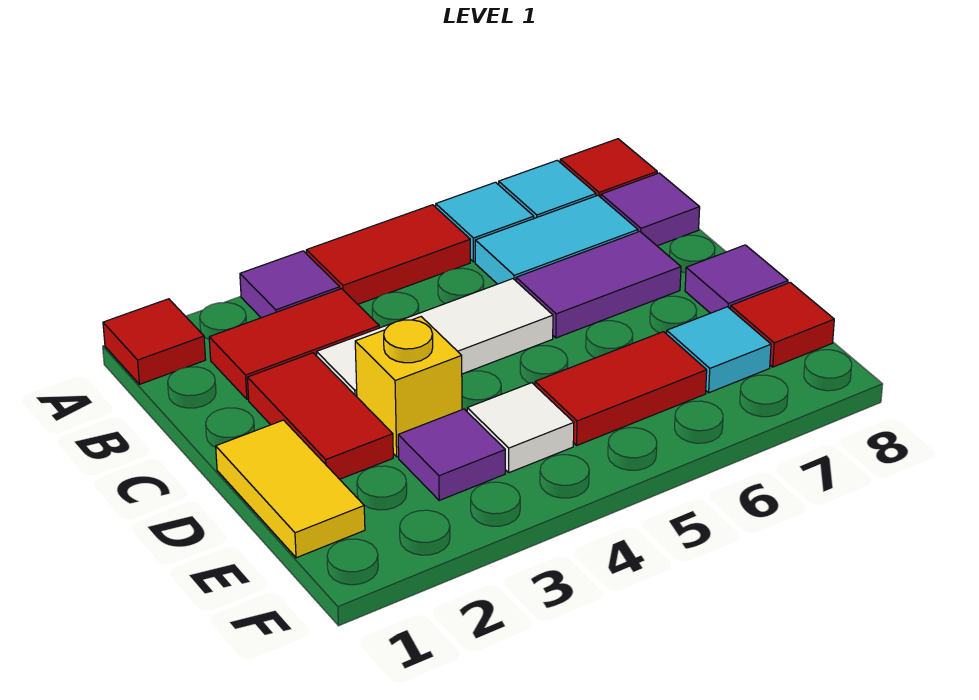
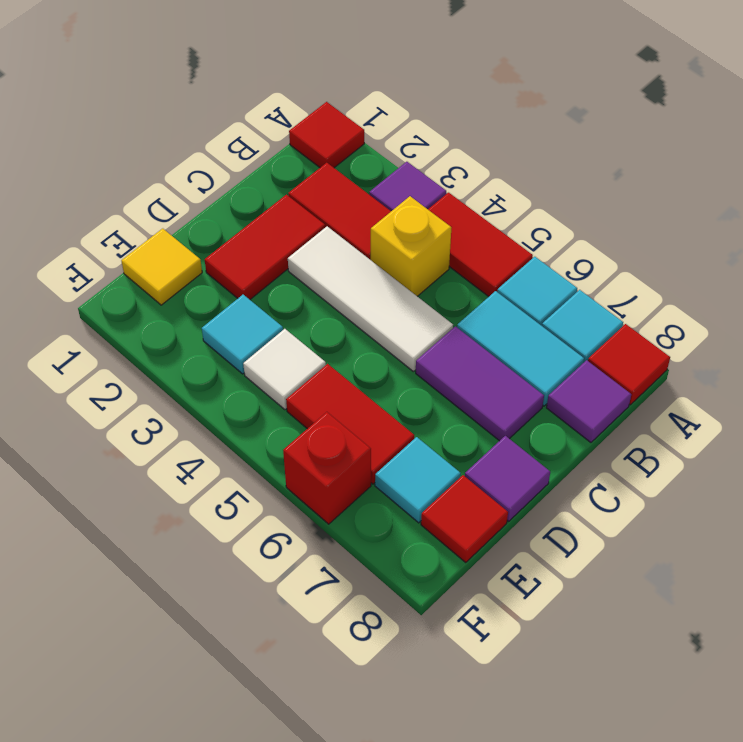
yellow tile D1:E1 level 1 -> yellow tile E1 level 1
yellow brick D3 level 1 -> yellow brick B4 level 1
purple tile E3 level 1 -> cyan tile E3 level 1
none -> red brick F6 level 1

